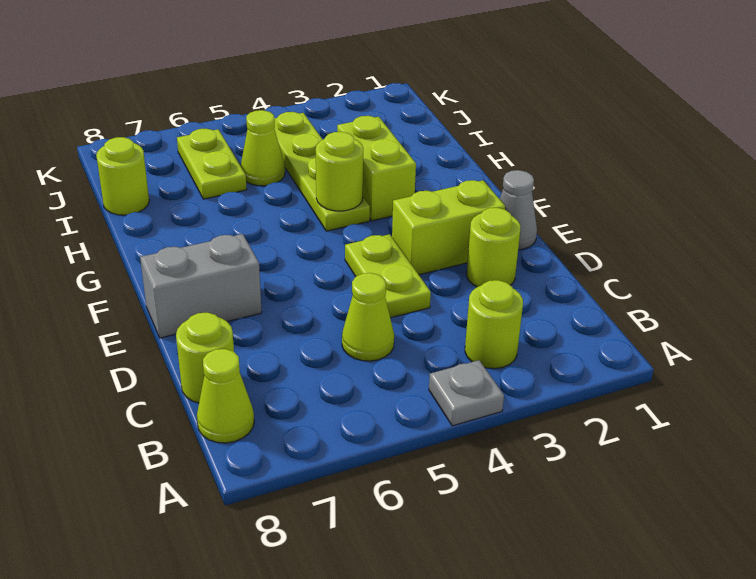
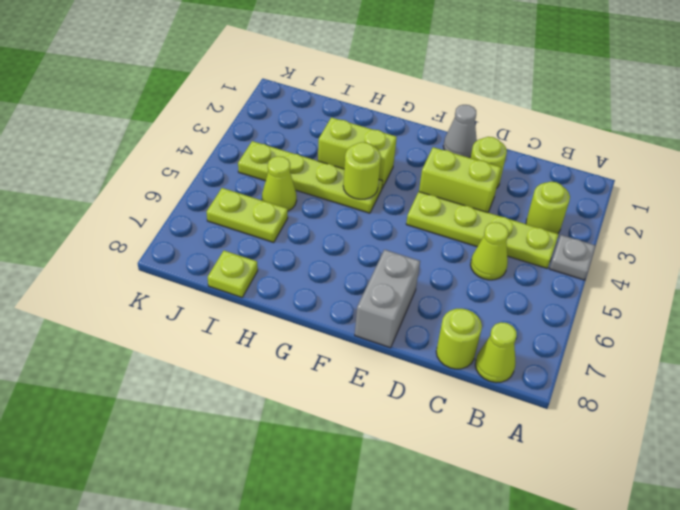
lime plate D4:E4 level 1 -> lime plate B4:E4 level 1
lime brick E2:E3 level 1 -> lime brick D3:E3 level 1
lime round brick I8 level 1 -> lime plate I8 level 1

